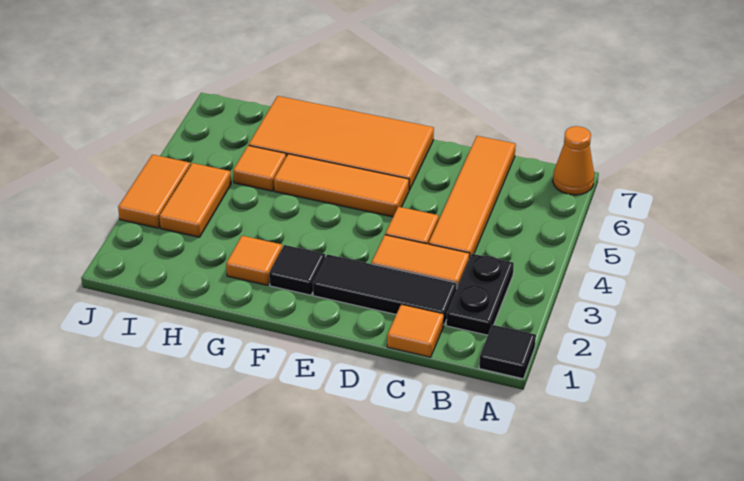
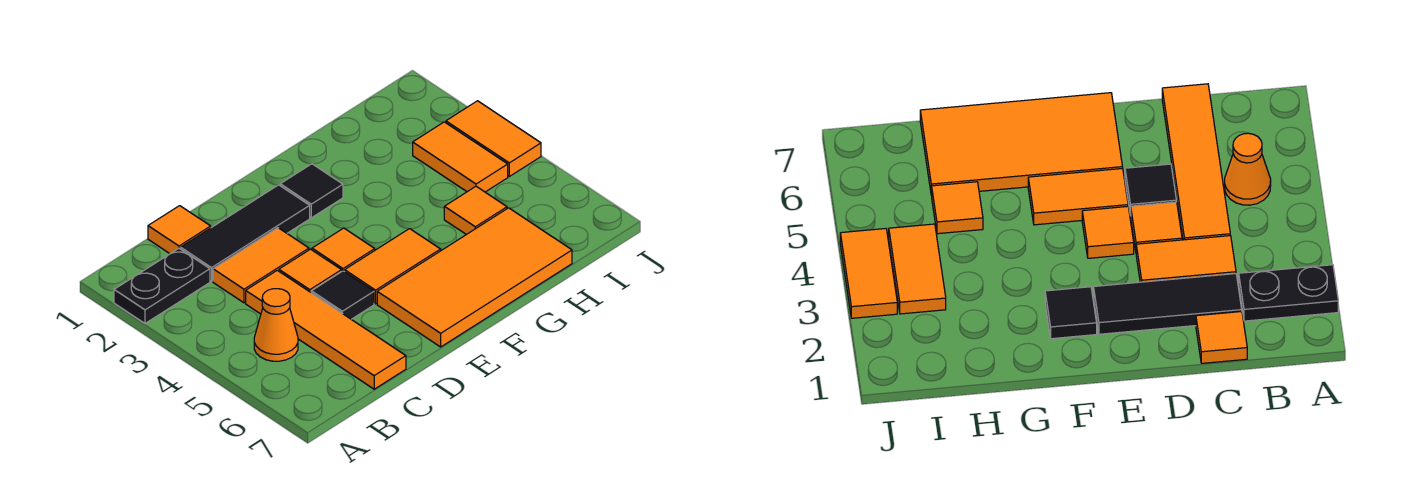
black tile A1 level 1 -> black tile D5 level 1
orange cone A7 level 1 -> orange cone B5 level 1
black plate B2:B3 level 1 -> black plate A2:B2 level 1
orange tile E5:G5 level 1 -> orange tile E5:F5 level 1
orange tile G2 level 1 -> orange tile E4 level 1

